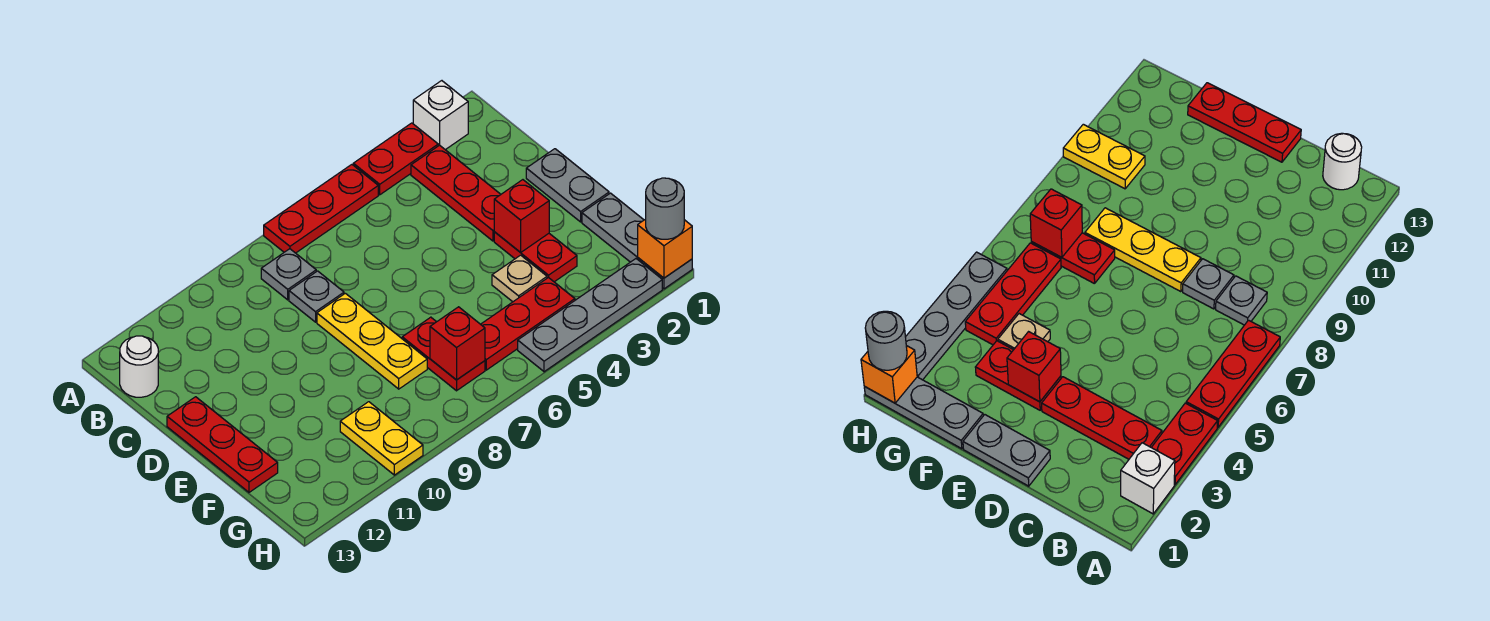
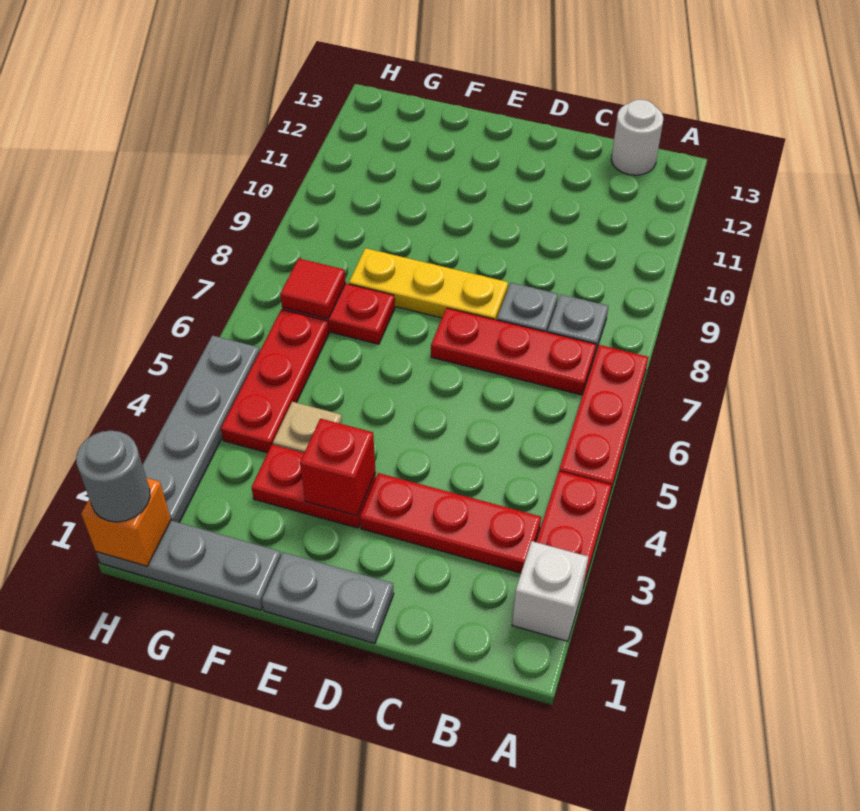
red plate D13:F13 level 1 -> red plate B7:D7 level 1
red brick G7 level 2 -> red tile G7 level 2
yellow plate G10:H10 level 1 -> none

